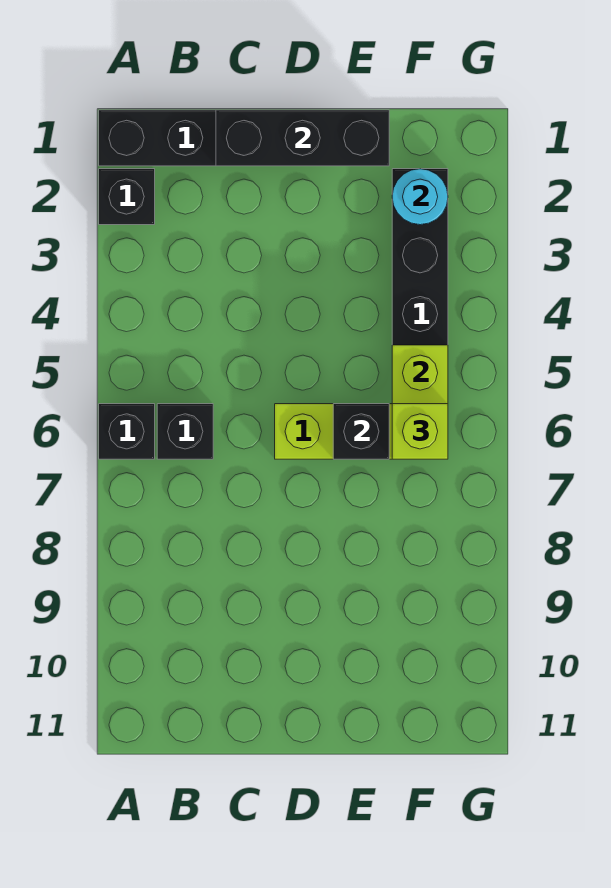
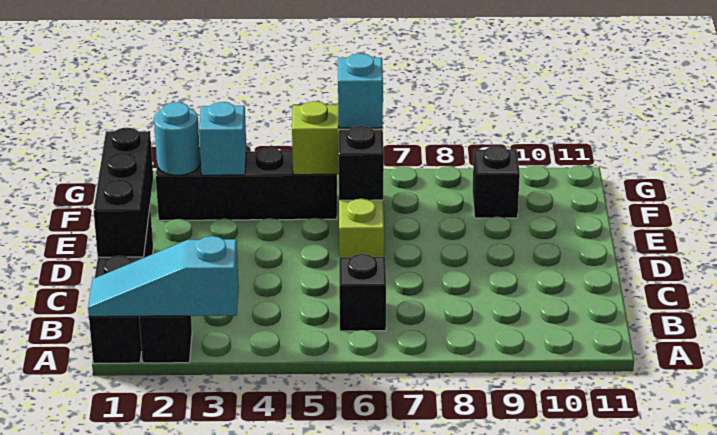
none -> cyan slope A1:A3 level 2 top 3
black brick A6 level 1 -> black brick F9 level 1
none -> cyan brick F3 level 2
lime brick F6 level 3 -> cyan brick F6 level 3

